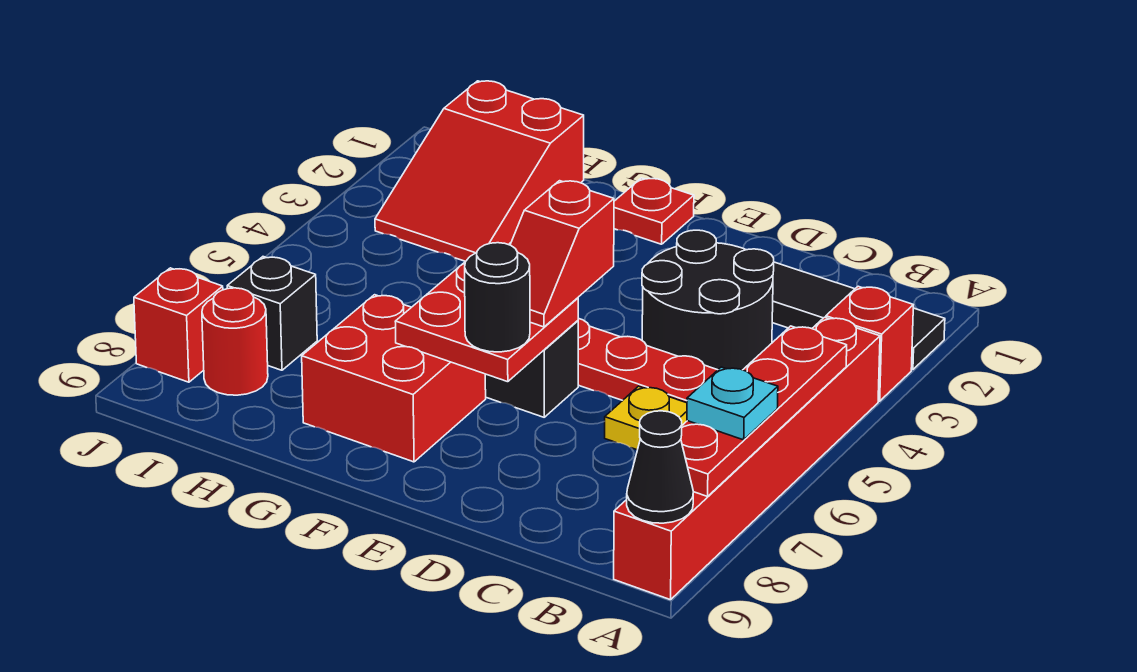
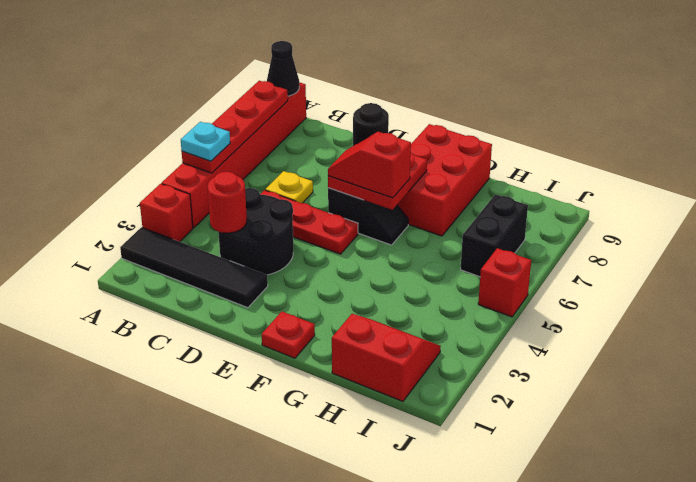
cyan plate A7 level 3 -> cyan plate A5 level 3
red slope E5:E6 level 3 top 5 -> red slope E6:F6 level 3 top F
red brick F7:G8 level 1 -> red brick F7:G9 level 1
red slope H1:I3 level 1 top 1 -> red slope H1:I2 level 1 top 1
black brick I7 level 1 -> black brick I6:I7 level 1
red round brick I8 level 1 -> red round brick C3 level 2
red brick J8 level 1 -> red brick J5 level 1

